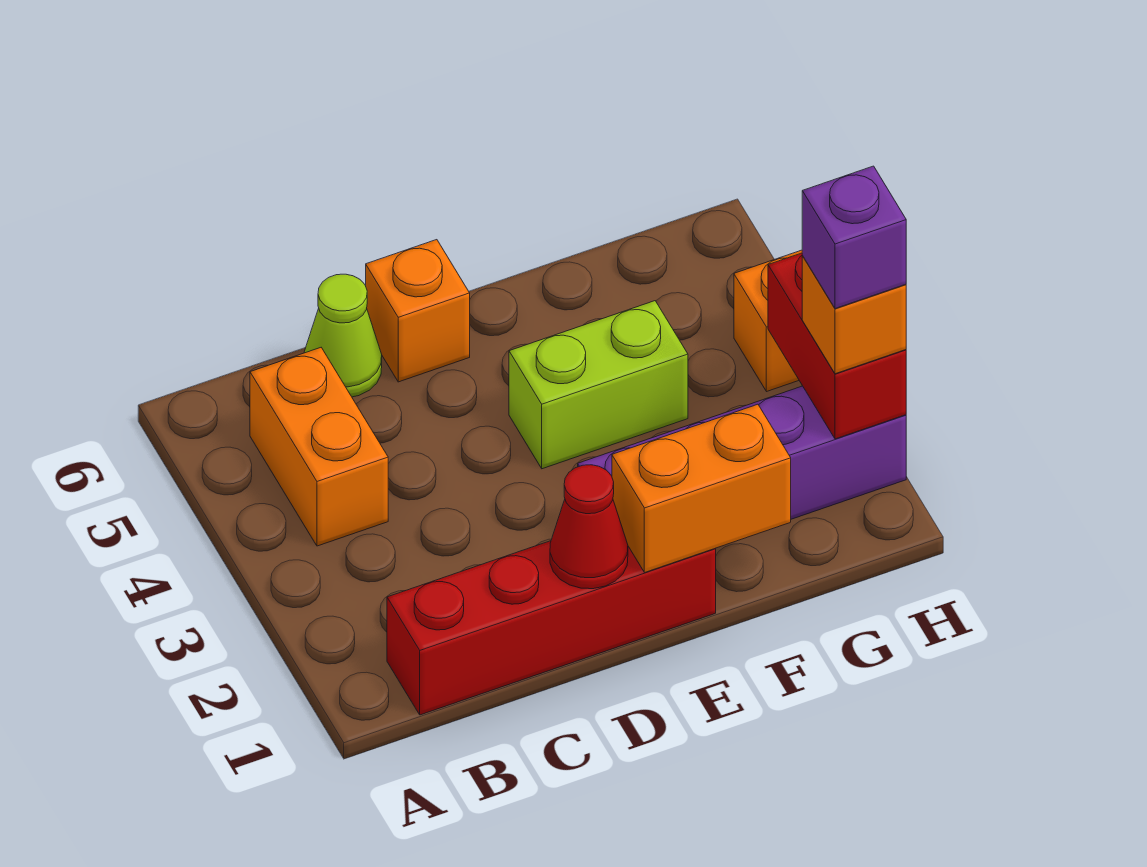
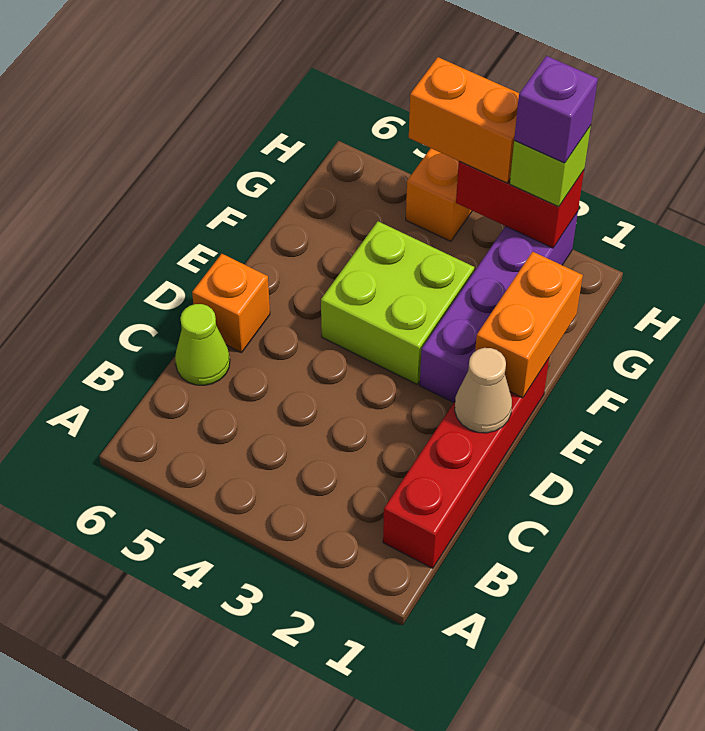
orange brick B4:B5 level 1 -> orange brick H3:H4 level 3
red cone D1 level 2 -> tan cone D1 level 2
lime brick E4:F4 level 1 -> lime brick E3:F4 level 1
orange brick H2 level 3 -> lime brick H2 level 3

